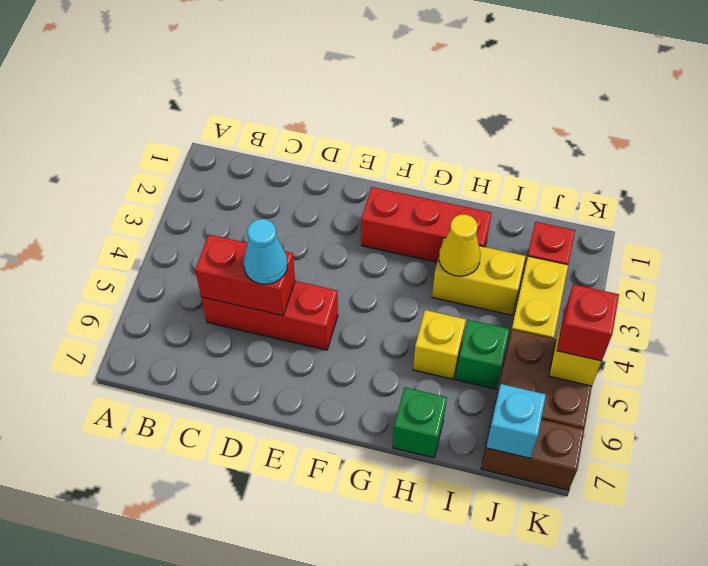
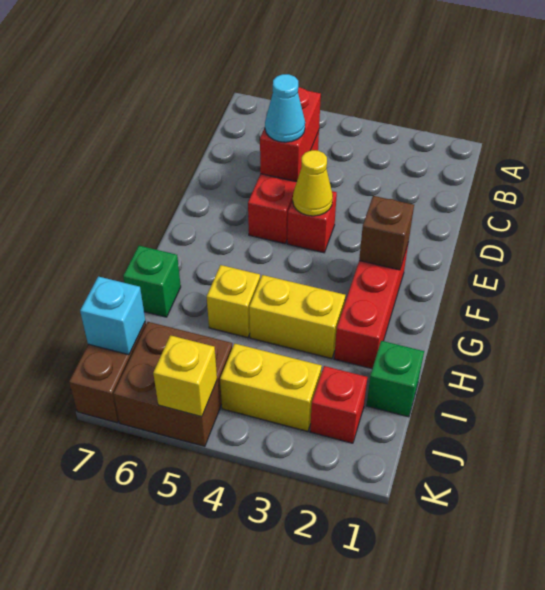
none -> brown brick F2 level 2
yellow brick H3:I3 level 1 -> yellow brick H3:H4 level 1
yellow cone H3 level 2 -> yellow cone E4 level 2
green brick I5 level 1 -> green brick I1 level 1
red brick K5 level 3 -> red brick E4 level 1

